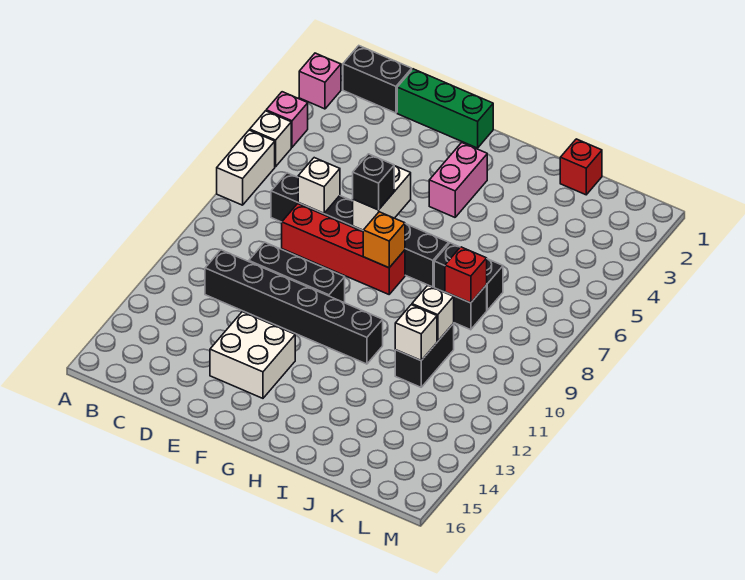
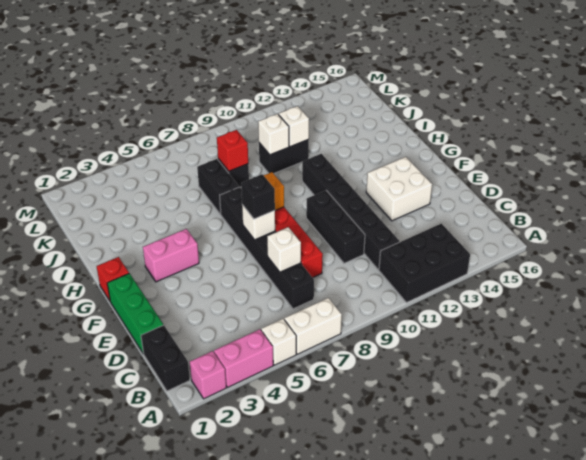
pink brick A4 level 1 -> pink brick A3:A4 level 1
none -> black brick A11:B13 level 1
white brick F6:F7 level 2 -> white brick F7 level 2
red brick J1 level 1 -> red brick G1 level 1

